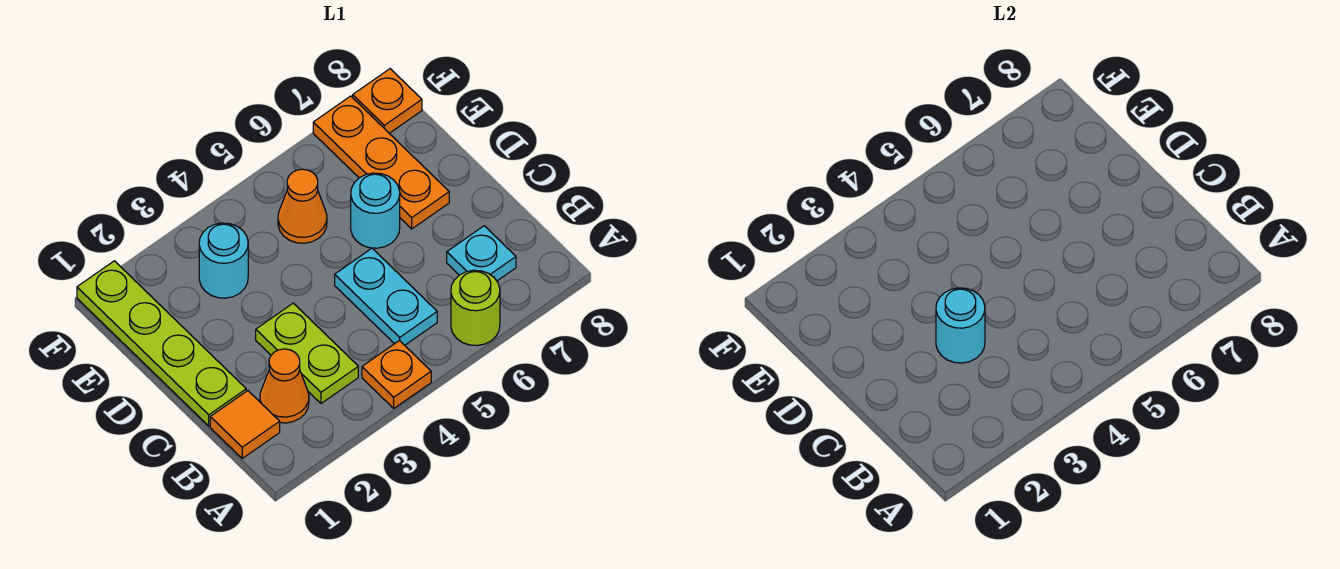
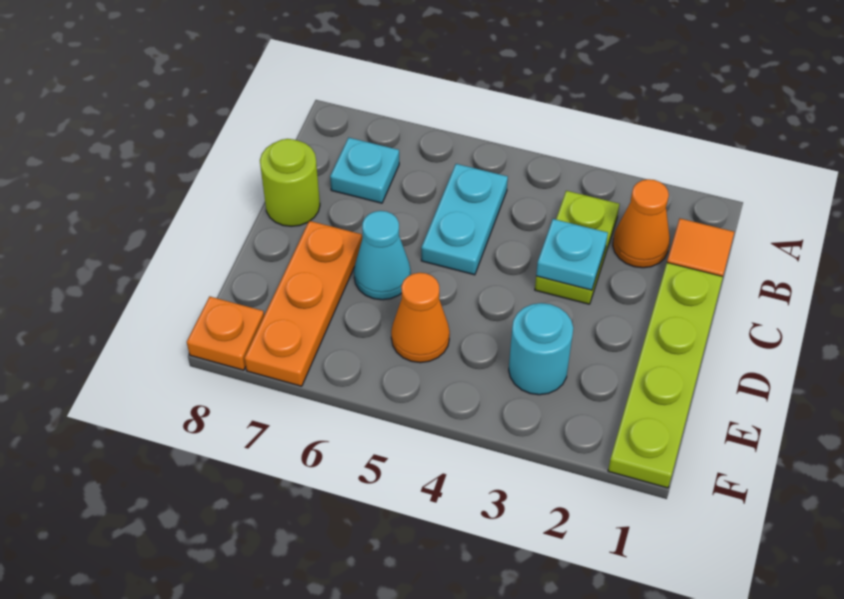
orange plate A4 level 1 -> none
lime round brick A6 level 1 -> lime round brick C8 level 1
cyan round brick C3 level 2 -> cyan plate C3 level 2
cyan round brick D6 level 1 -> cyan cone D6 level 1

